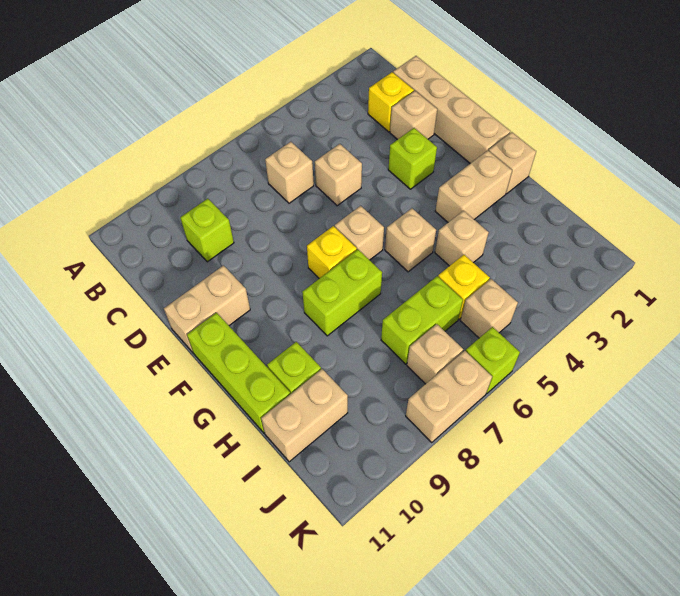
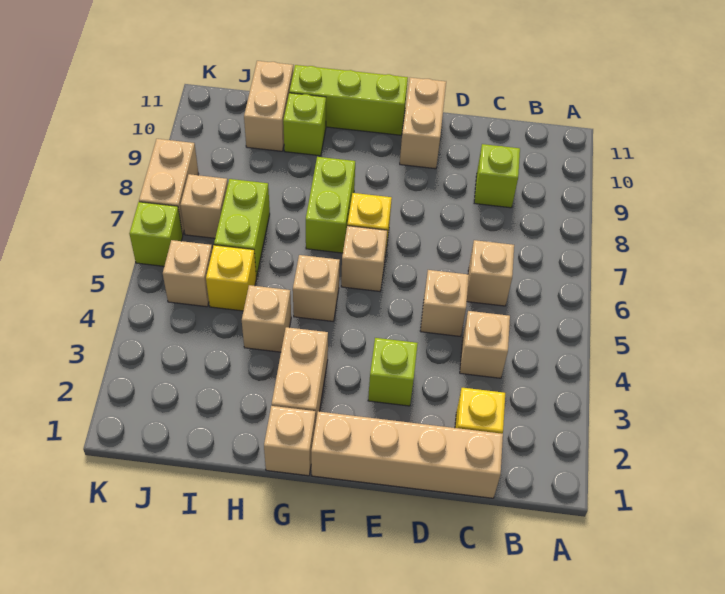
tan brick D2 level 1 -> tan brick C4 level 1

